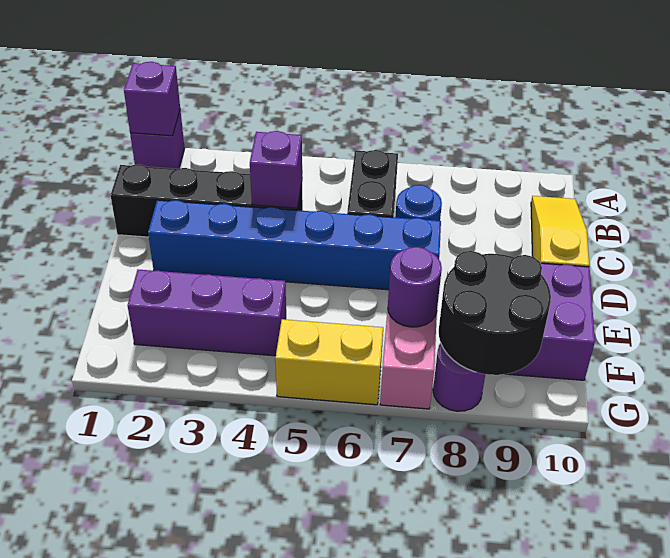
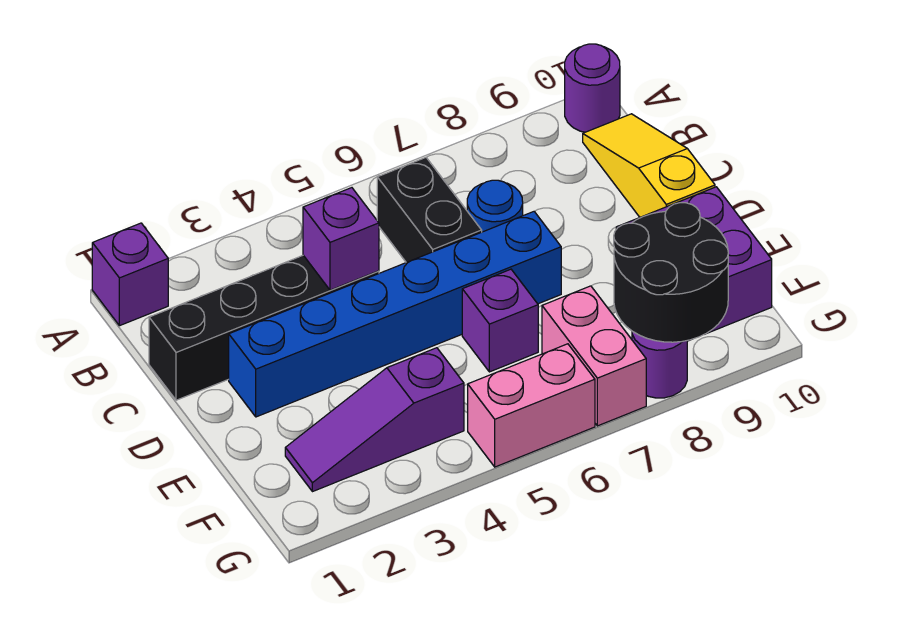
purple brick A1 level 2 -> purple brick E6 level 1
purple brick F2:F4 level 1 -> purple slope F2:F4 level 1 top 4
purple round brick F7 level 2 -> purple round brick A10 level 1
yellow brick G5:G6 level 1 -> pink brick G5:G6 level 1

